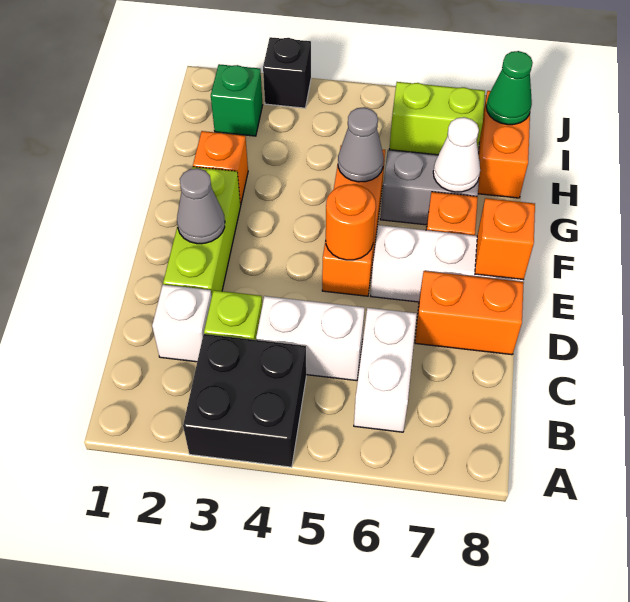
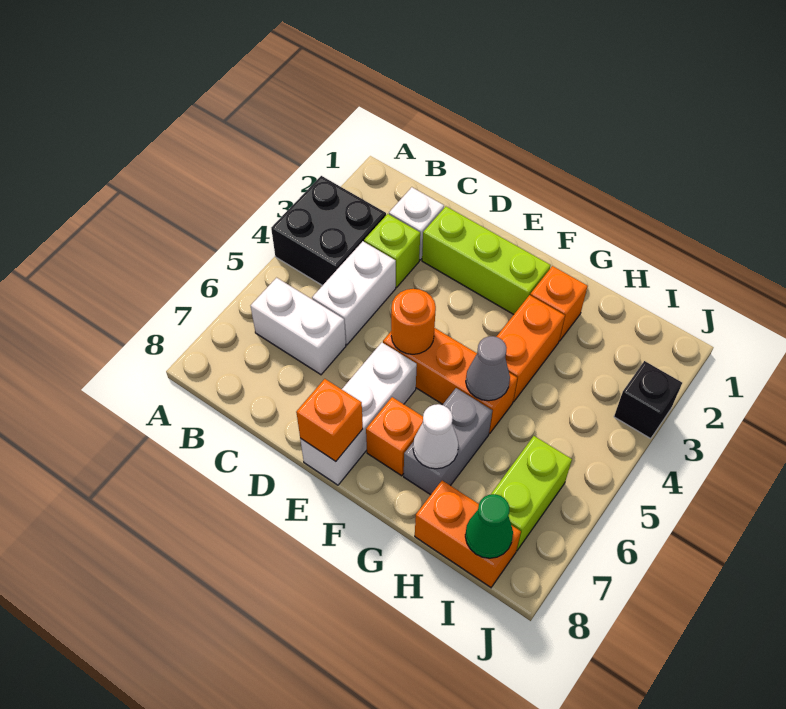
orange brick D7:D8 level 1 -> orange brick G3:G4 level 1
grey cone E2 level 2 -> none
green brick I2 level 1 -> none

